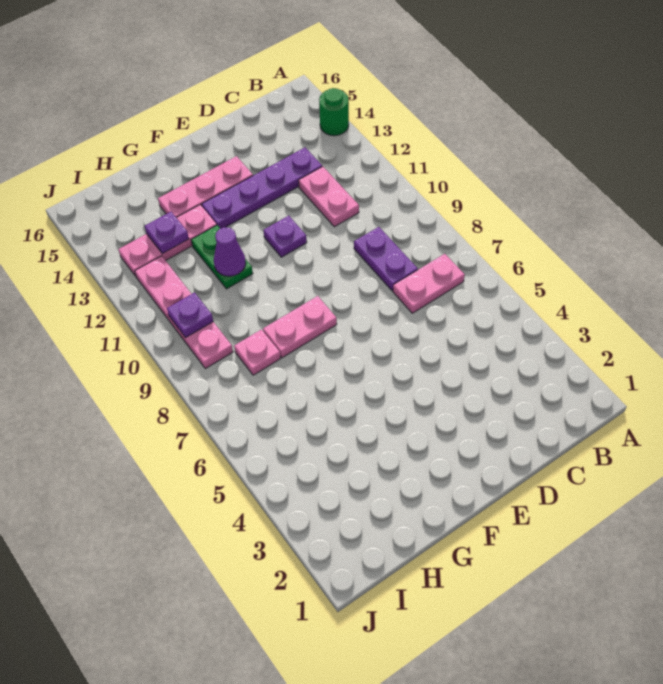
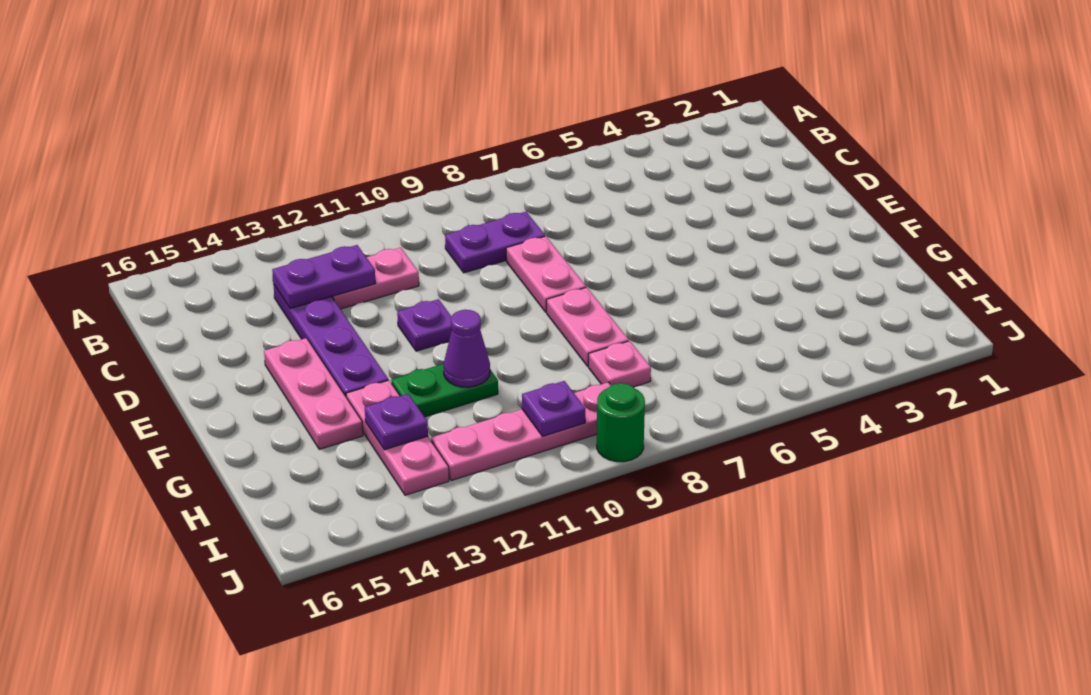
green round brick A14 level 1 -> green round brick J9 level 1
pink plate B7:C7 level 1 -> pink plate D8:E8 level 1
none -> purple plate C12:C13 level 2

